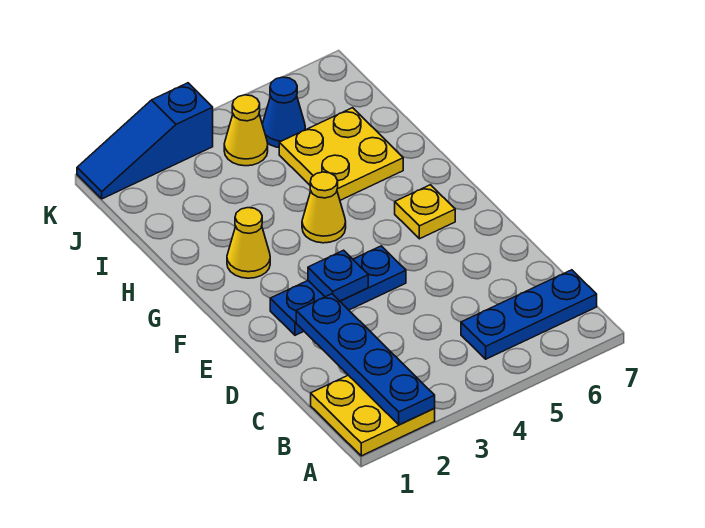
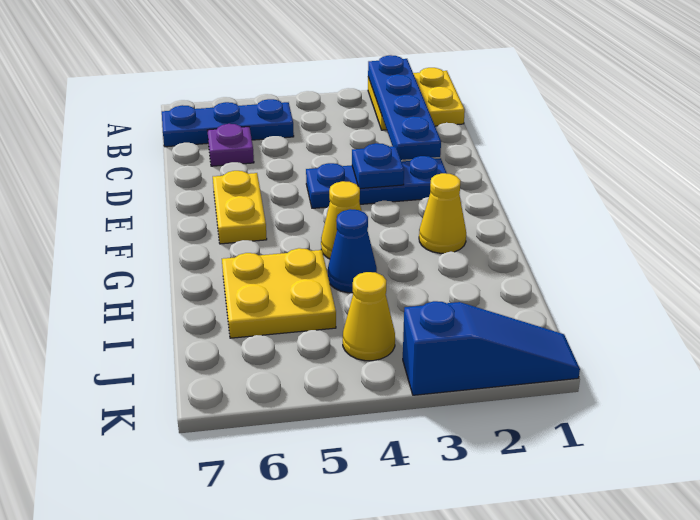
none -> purple plate C6 level 1
yellow plate F6 level 1 -> yellow plate E6:F6 level 1
blue cone J5 level 1 -> blue cone H4 level 1

